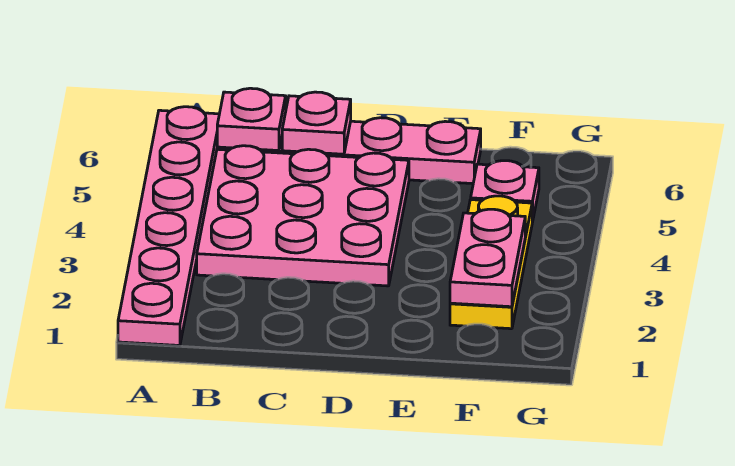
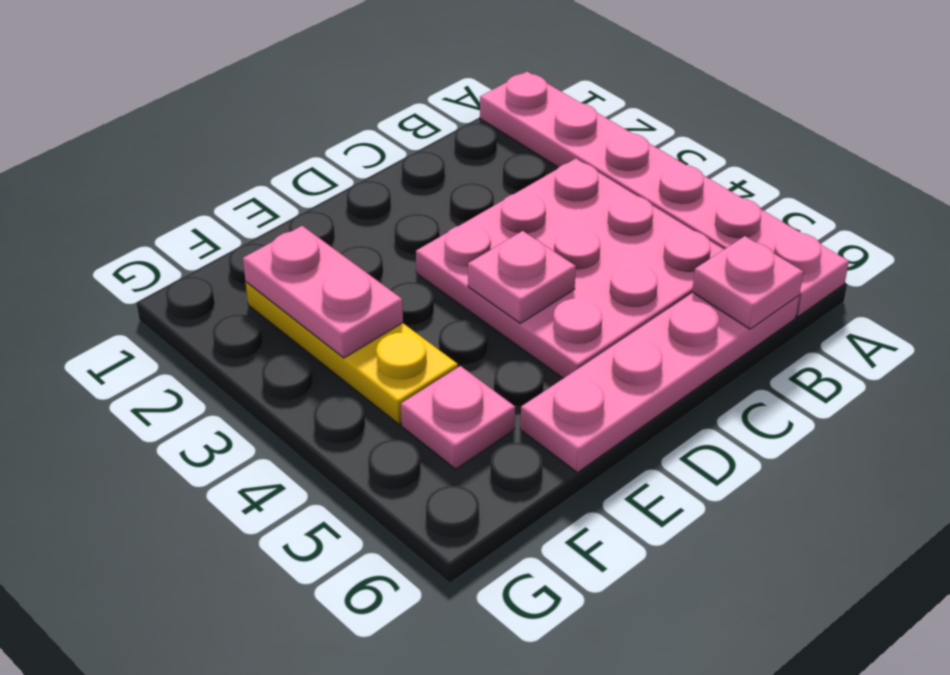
pink plate C6 level 2 -> pink plate D4 level 2

